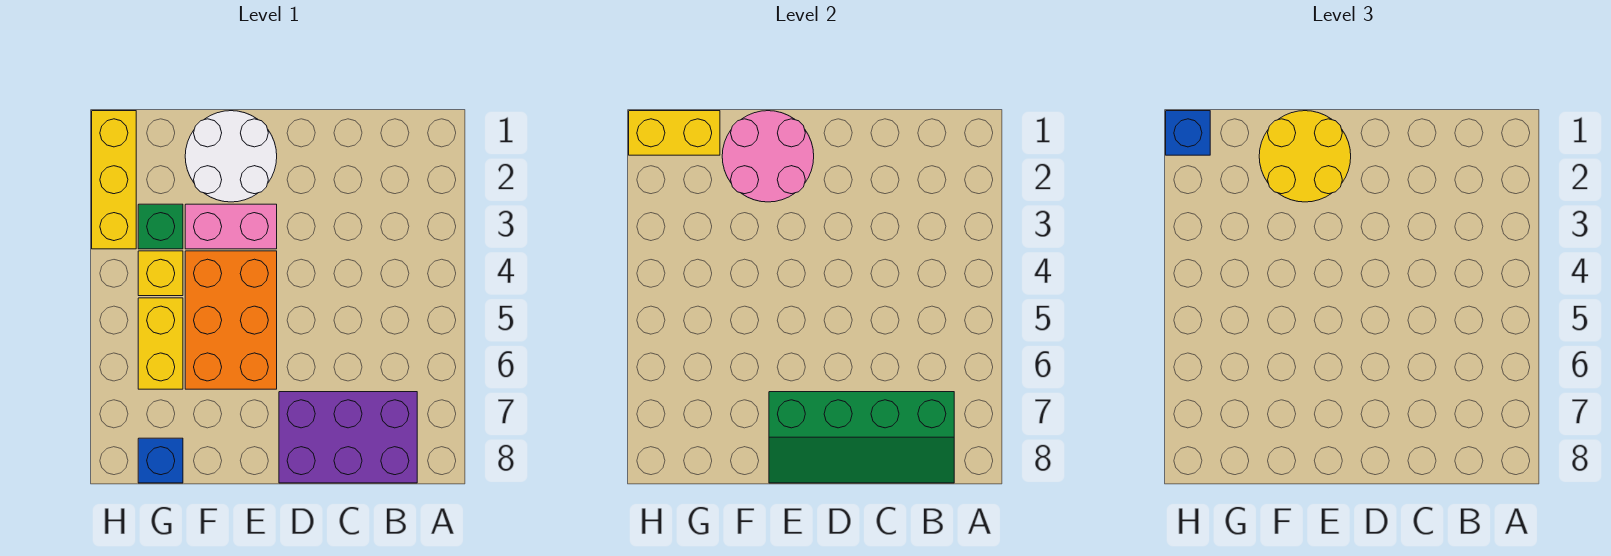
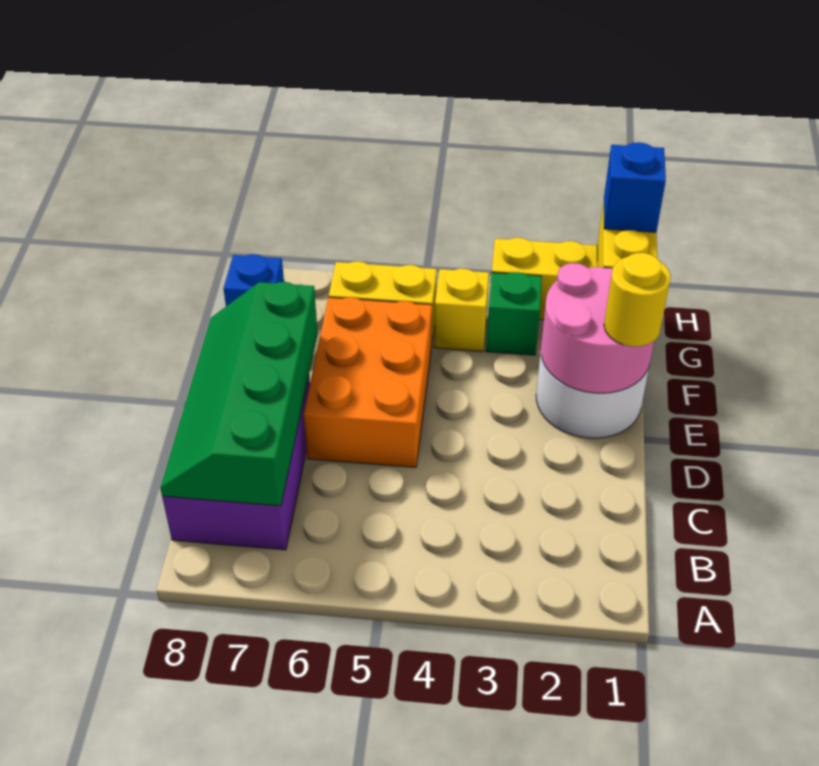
yellow round brick E1:F2 level 3 -> yellow round brick E1 level 3
pink brick E3:F3 level 1 -> none
orange brick E4:F6 level 1 -> orange brick D5:F6 level 1

